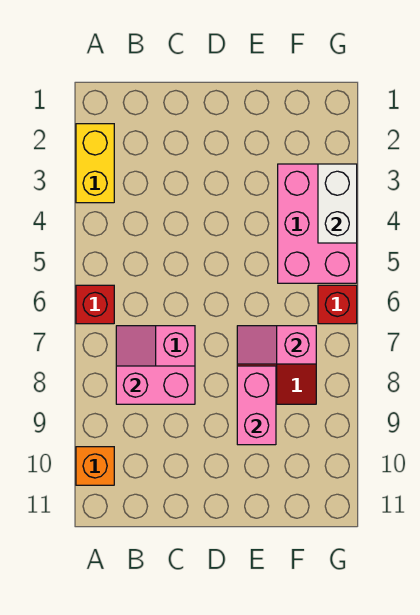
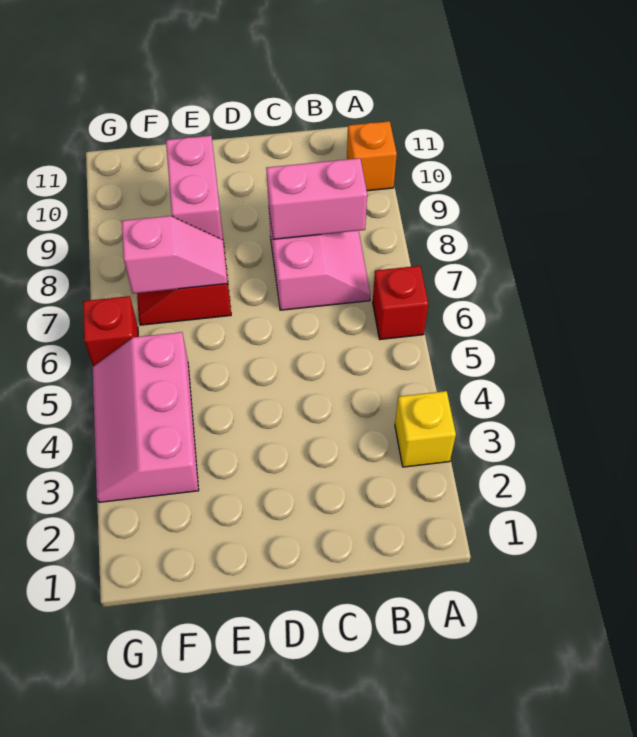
yellow brick A2:A3 level 1 -> yellow brick A3 level 1
pink brick F3:G5 level 1 -> pink slope F3:G5 level 1 top F
white brick G3:G4 level 2 -> none

